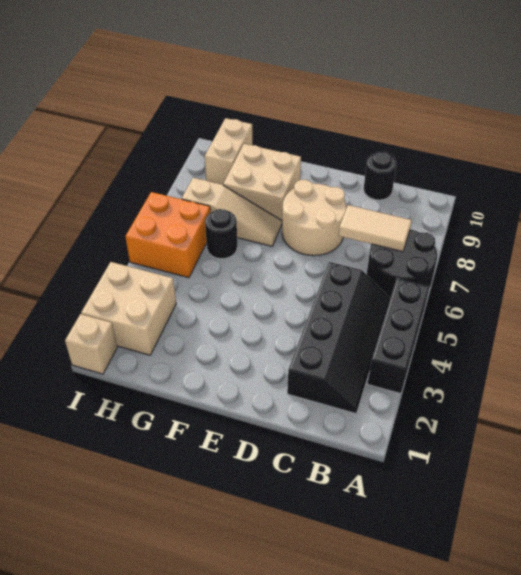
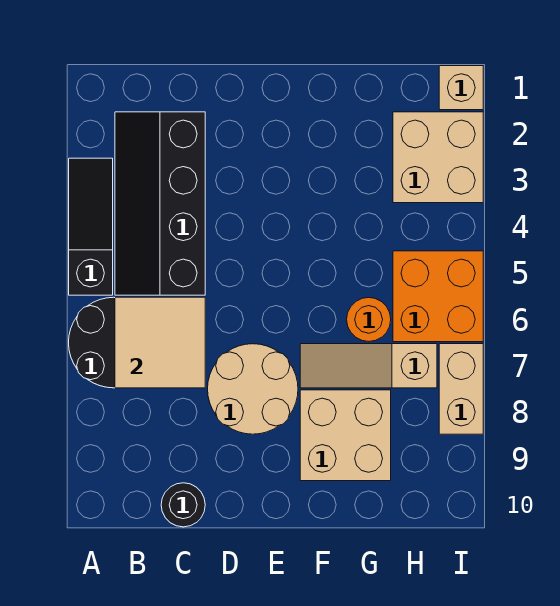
black brick A3:A5 level 1 -> black slope A3:A5 level 1 top 5
tan tile B7:C7 level 2 -> tan tile B6:C7 level 2
black round brick G6 level 1 -> orange round brick G6 level 1
tan brick H9:H10 level 1 -> tan brick I7:I8 level 1

